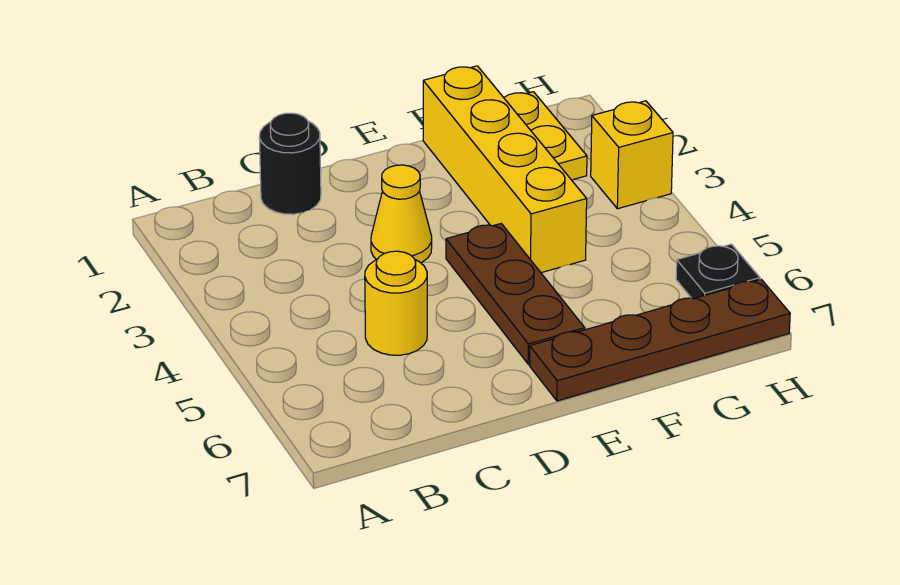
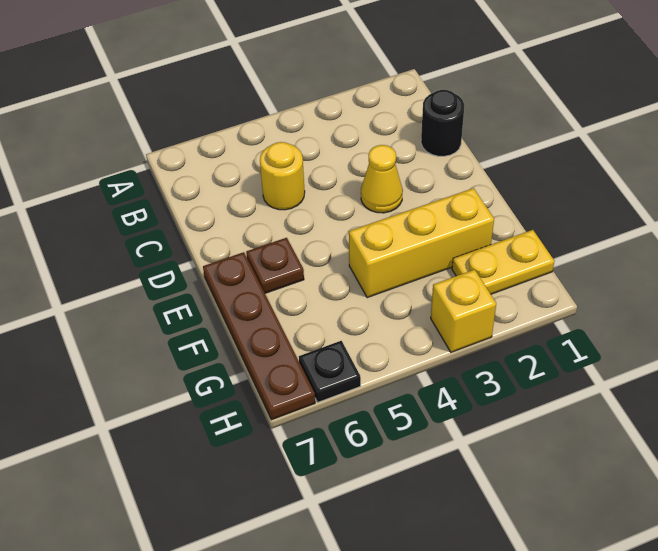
brown plate E4:E6 level 1 -> brown plate E6 level 1
yellow brick F1:F4 level 1 -> yellow brick F2:F4 level 1

